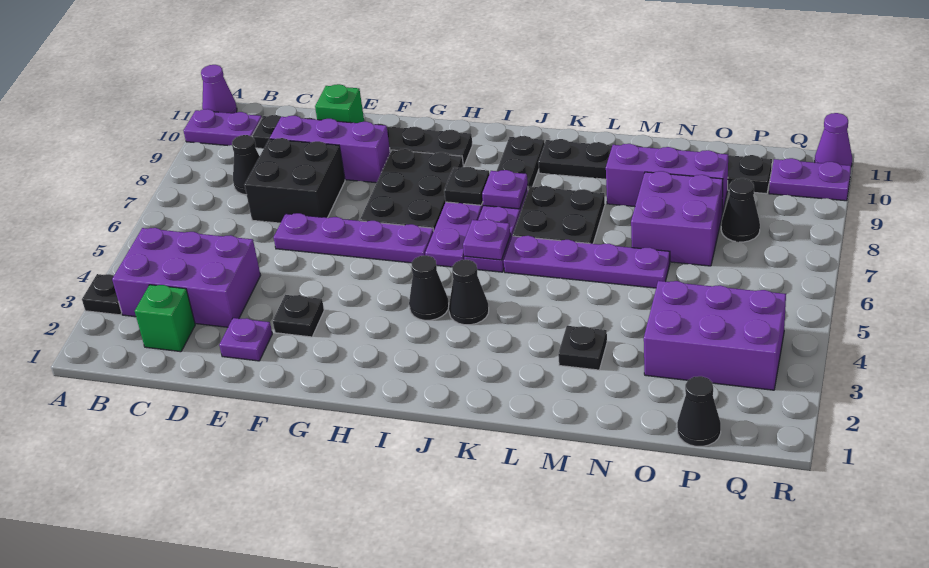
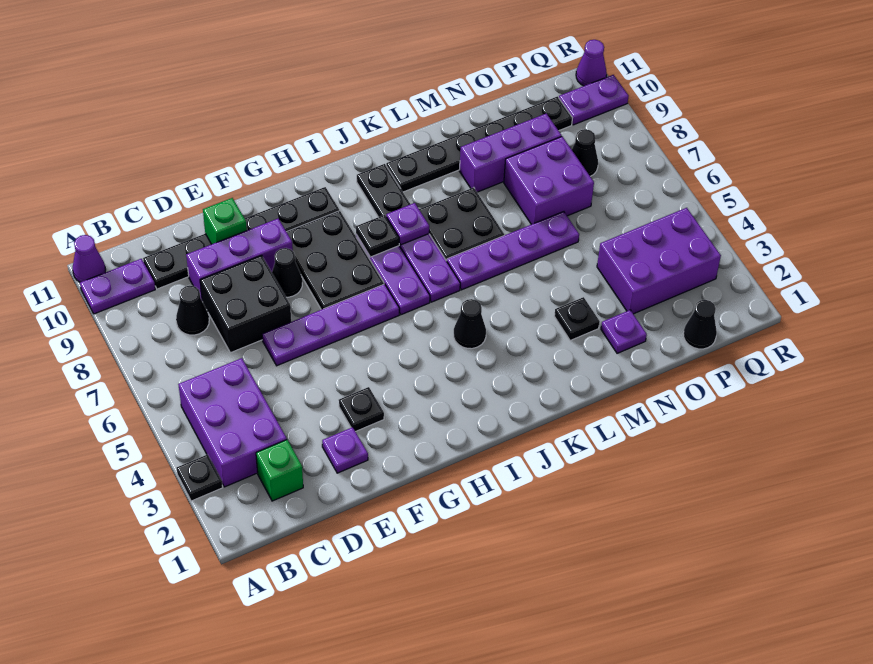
purple brick B3:D4 level 1 -> purple brick B3:C5 level 1
black cone I4 level 1 -> black cone F8 level 1
purple plate J6 level 2 -> purple plate N2 level 1

